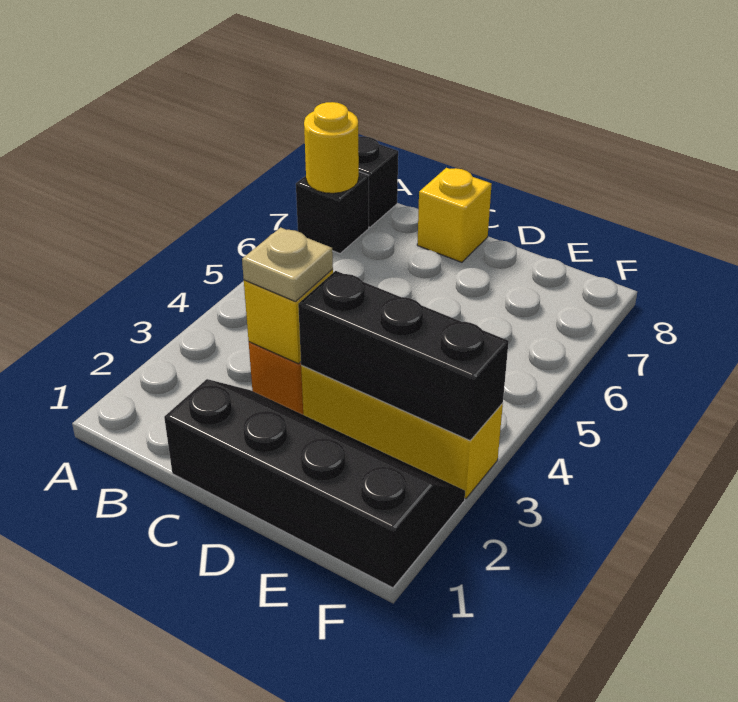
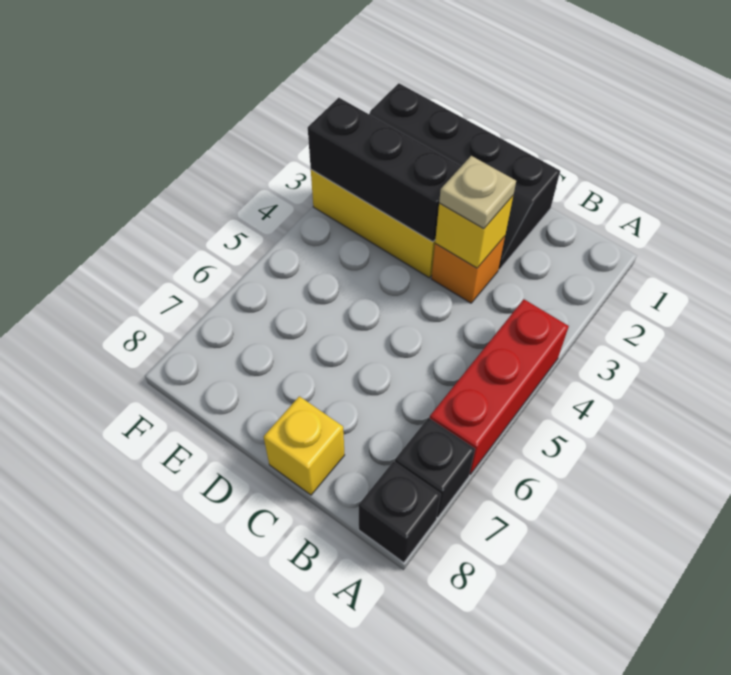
none -> red brick A4:A6 level 1
yellow round brick A7 level 2 -> none

